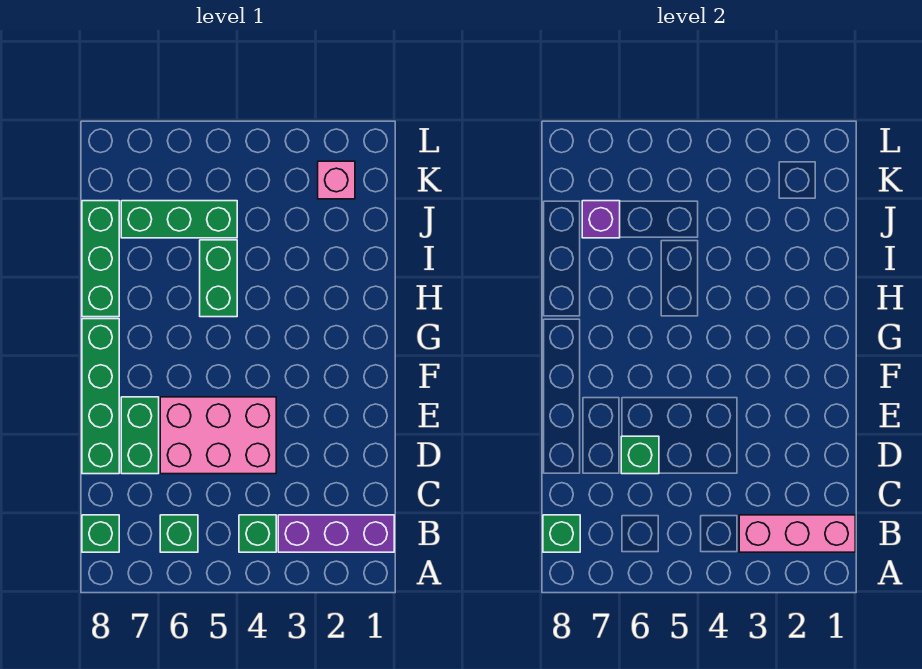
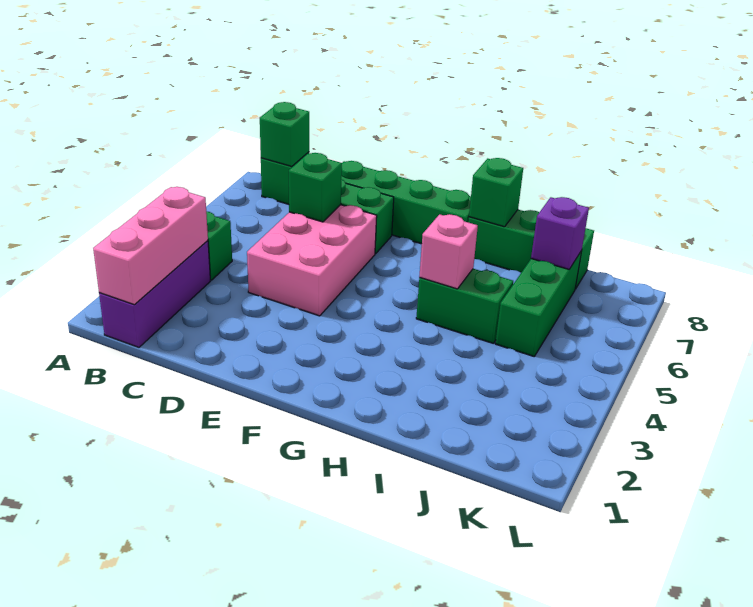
green brick B6 level 1 -> green brick H8 level 2
pink brick K2 level 1 -> pink brick H5 level 2

